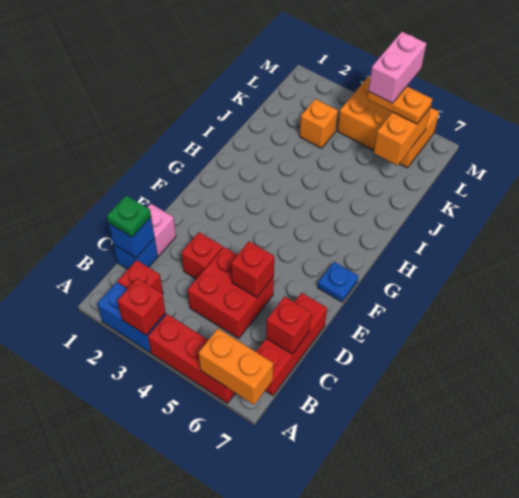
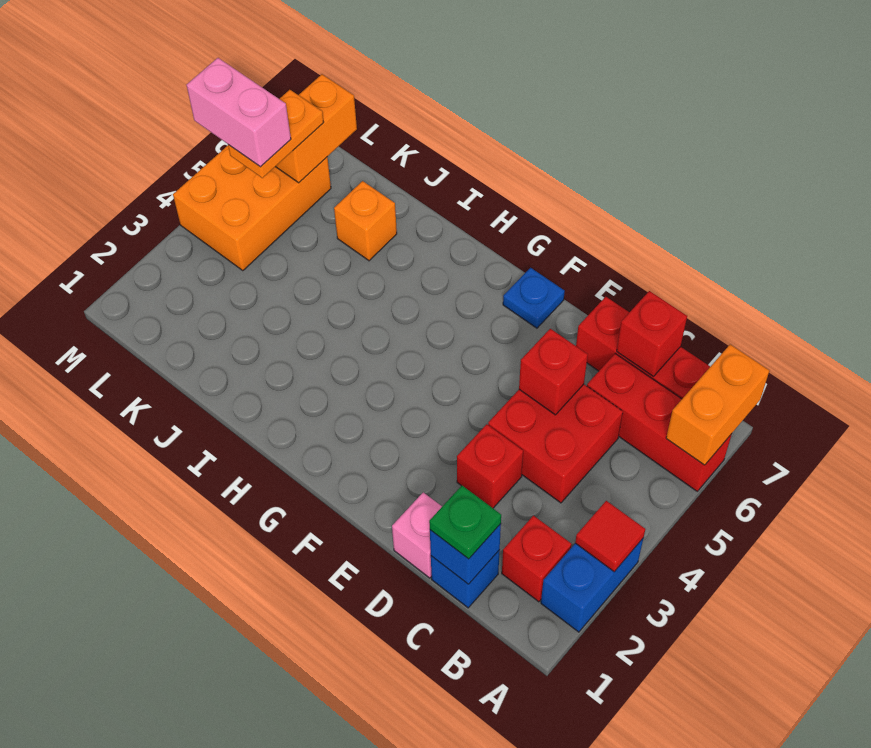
red brick A3 level 2 -> red tile A3 level 2
red brick A4:A6 level 1 -> red brick A6:C6 level 1
orange brick K3 level 1 -> orange brick J6 level 1
orange brick K6:L6 level 2 -> orange brick L6:L7 level 2

